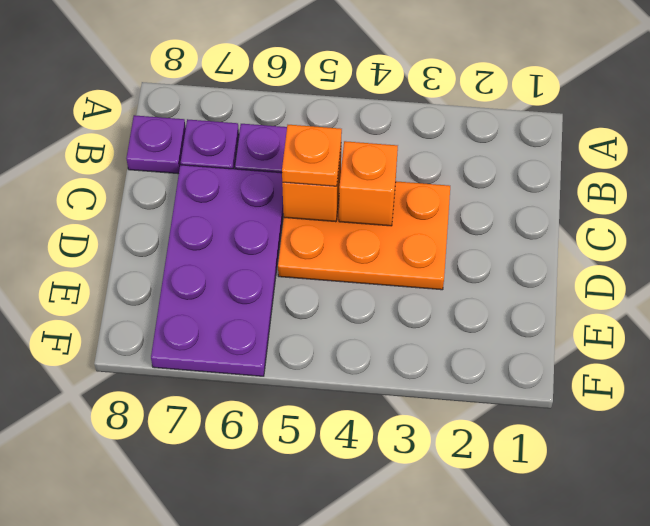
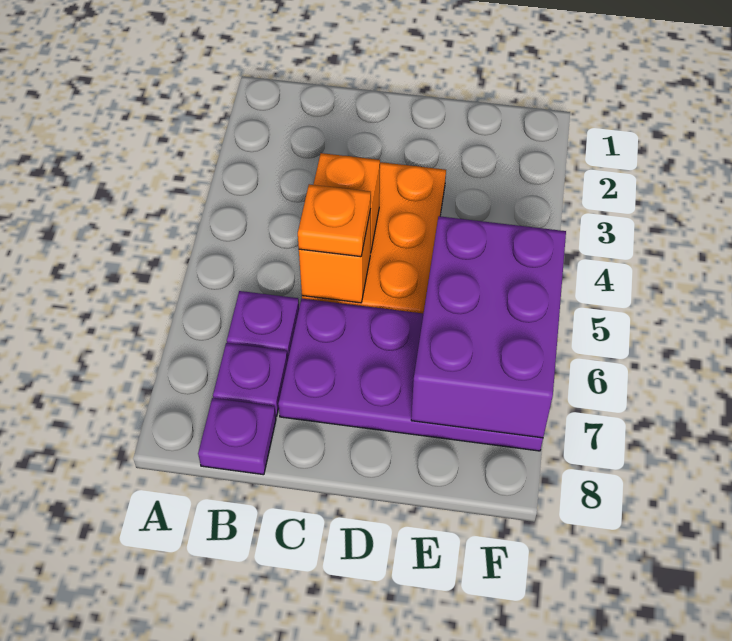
none -> purple brick E5:F7 level 2

